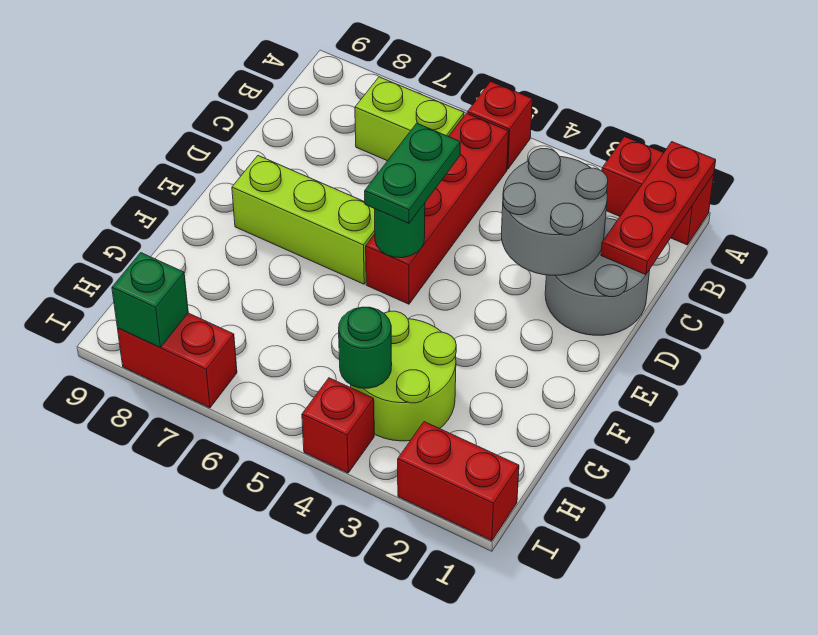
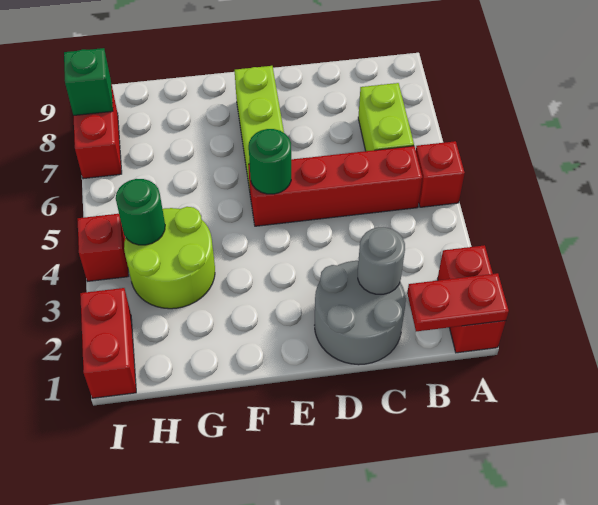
red plate A1:C1 level 2 -> red plate A1:B1 level 2
grey round brick C2:D3 level 2 -> grey round brick C2 level 2
green plate D5:E5 level 3 -> none

